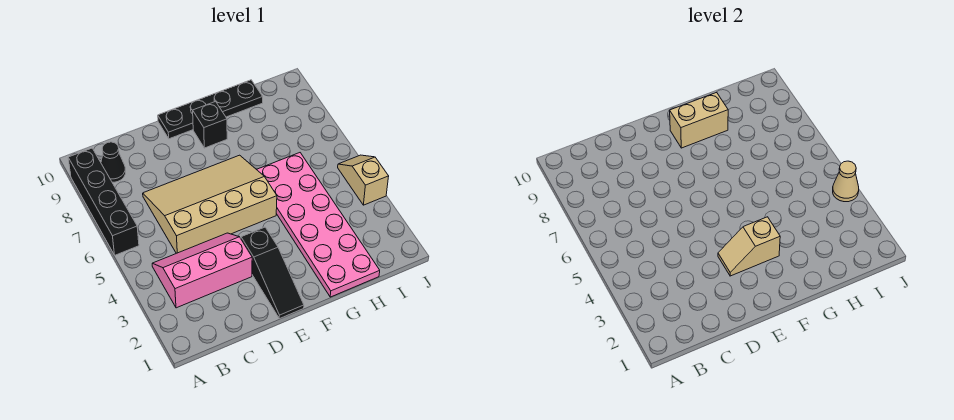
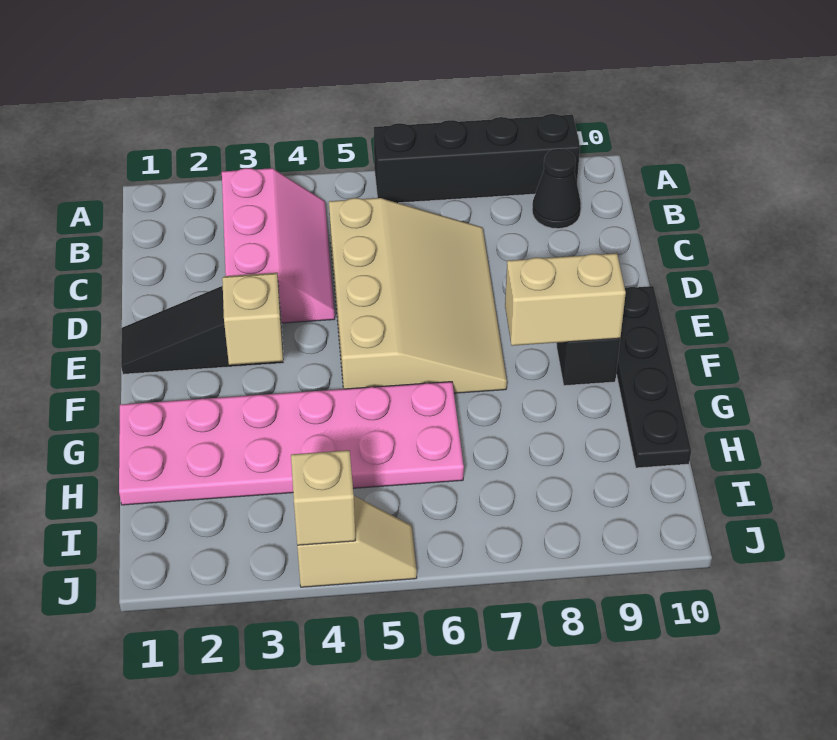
tan brick F9:G9 level 2 -> tan brick F8:F9 level 2
tan cone J4 level 2 -> tan brick J4 level 2

